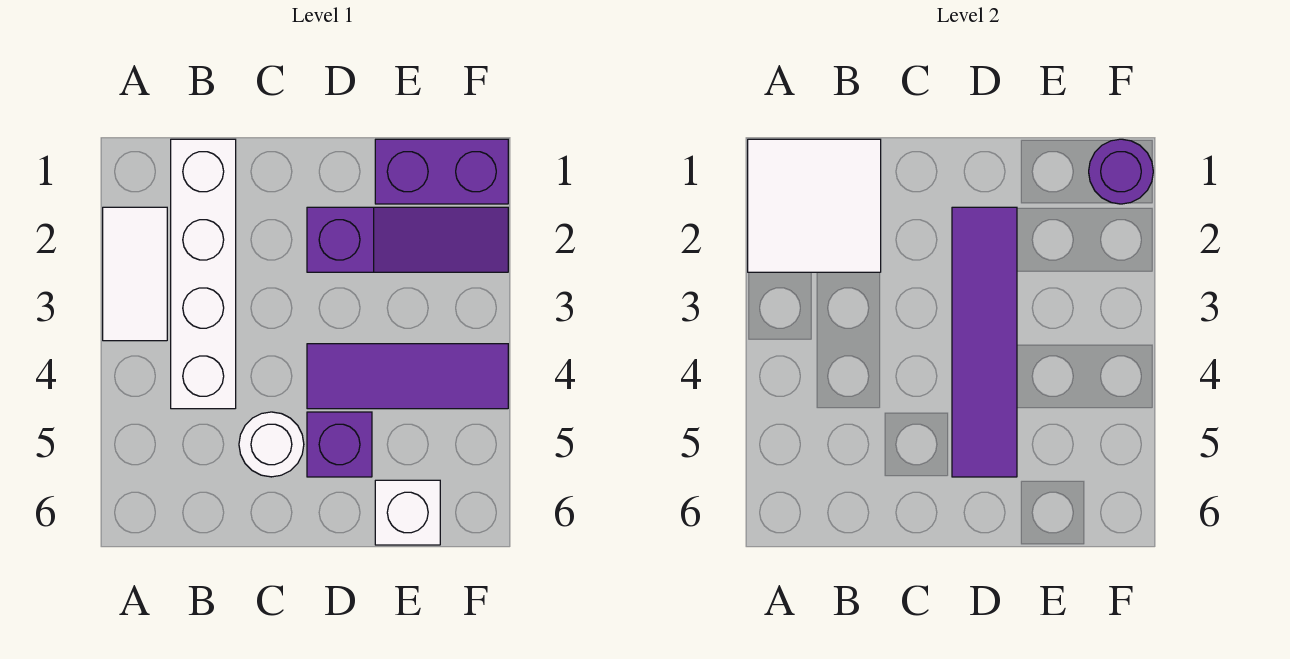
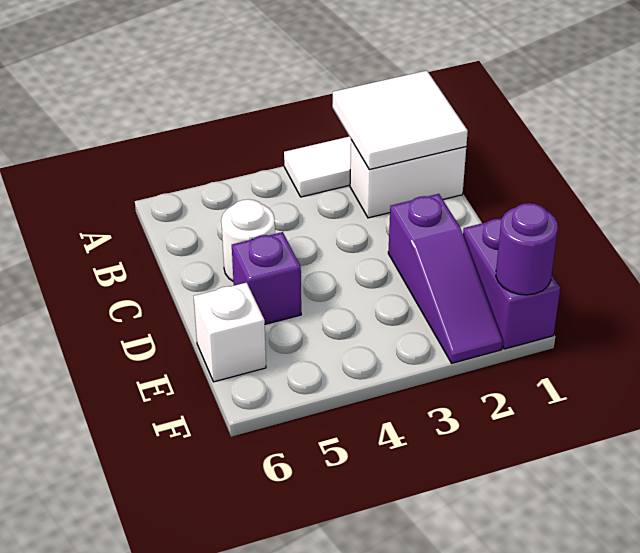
white brick B1:B4 level 1 -> white brick B1:B2 level 1
purple tile D2:D5 level 2 -> none
purple tile D4:F4 level 1 -> none

